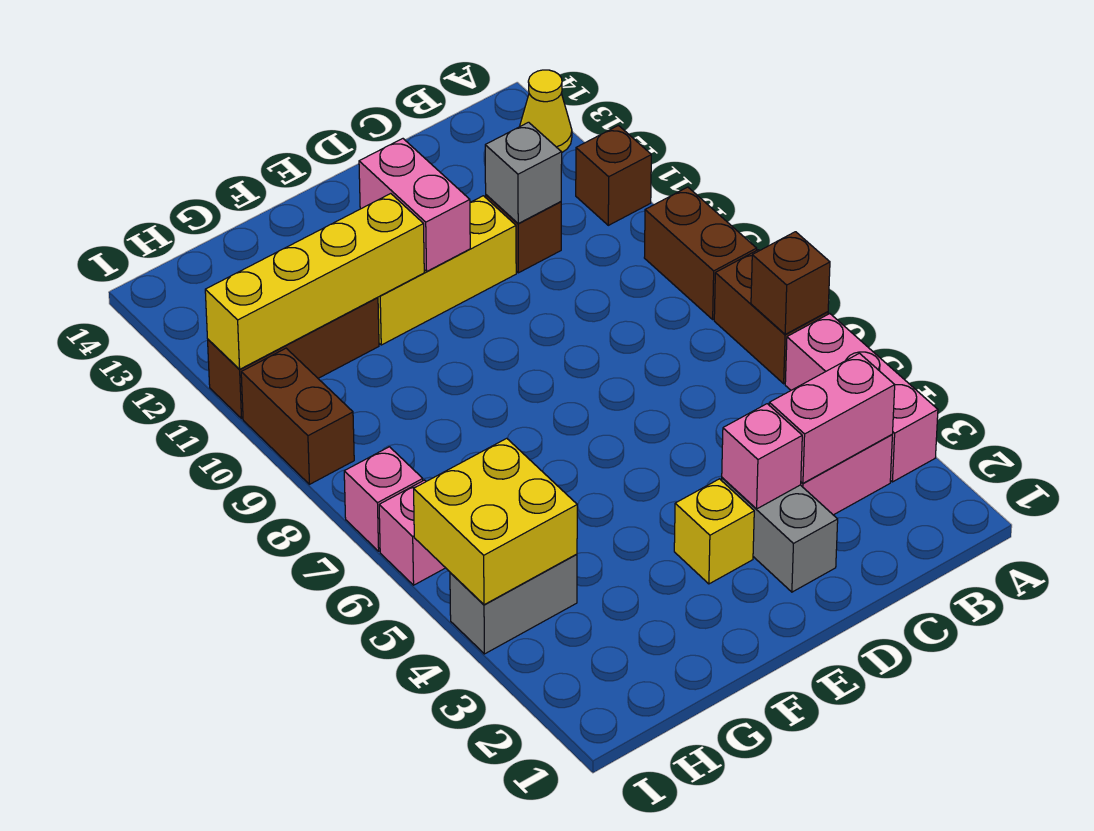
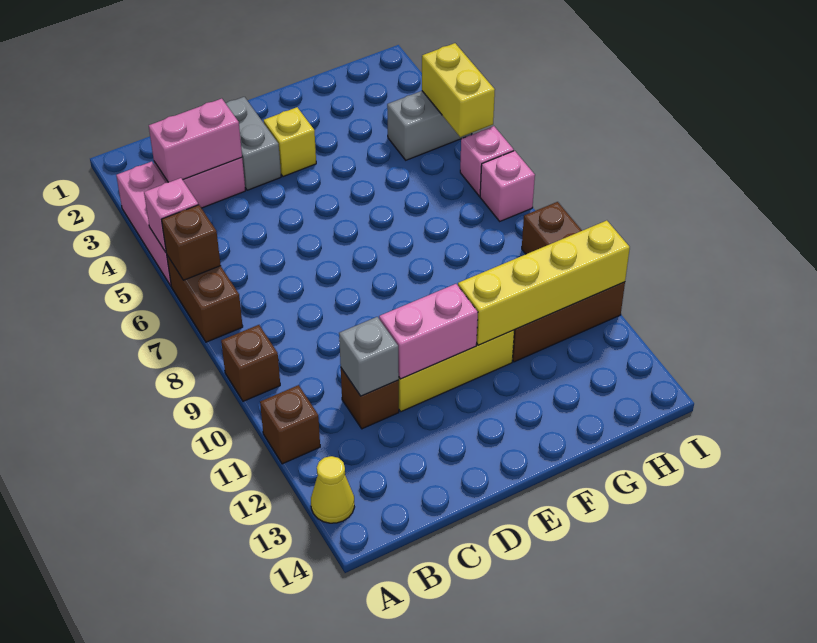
brown brick A8:A9 level 1 -> brown brick A9 level 1
pink brick D3 level 2 -> pink brick A5 level 2
pink brick E11:E12 level 2 -> pink brick D11:E11 level 2
yellow brick H4:I5 level 2 -> yellow brick I4:I5 level 2

